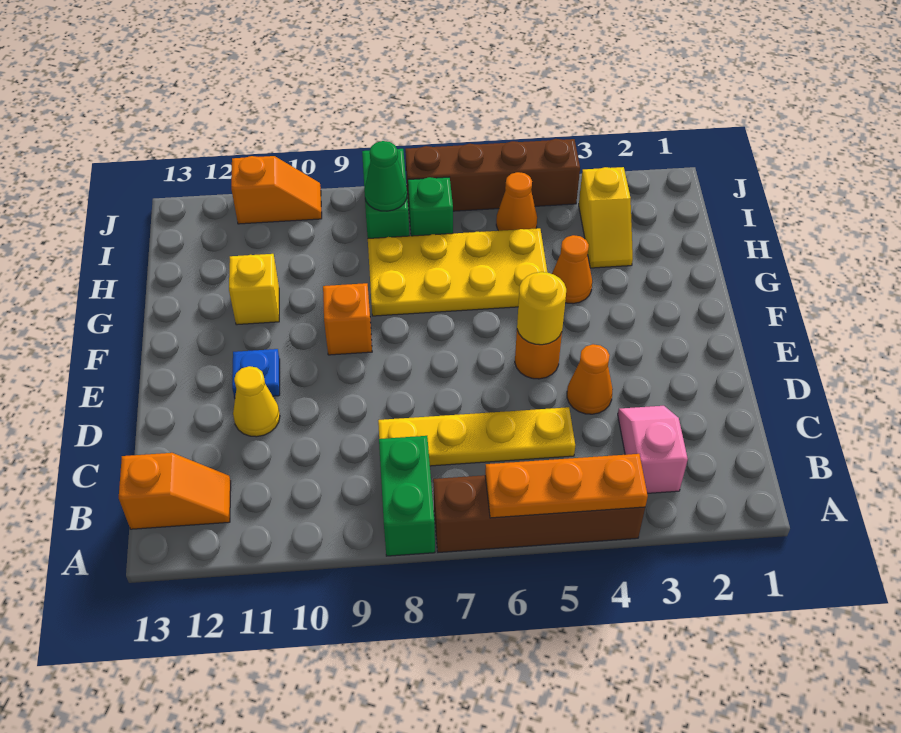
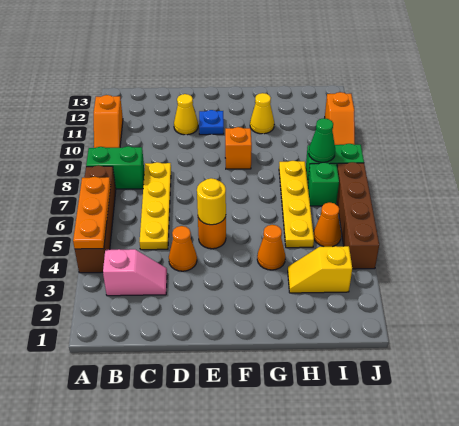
orange slope B12:B13 level 1 top 13 -> orange slope A10:A11 level 1 top 11
yellow plate G5:H8 level 1 -> yellow plate H5:H8 level 1
yellow brick G11 level 1 -> yellow cone G11 level 1

